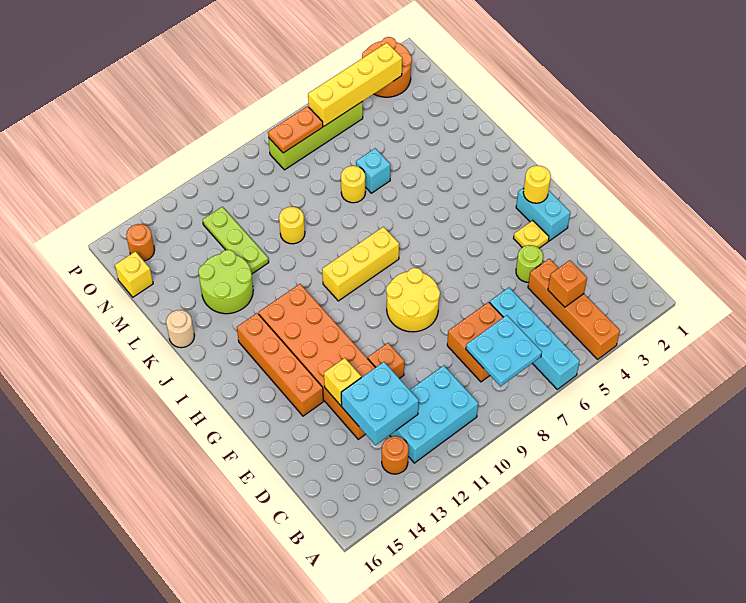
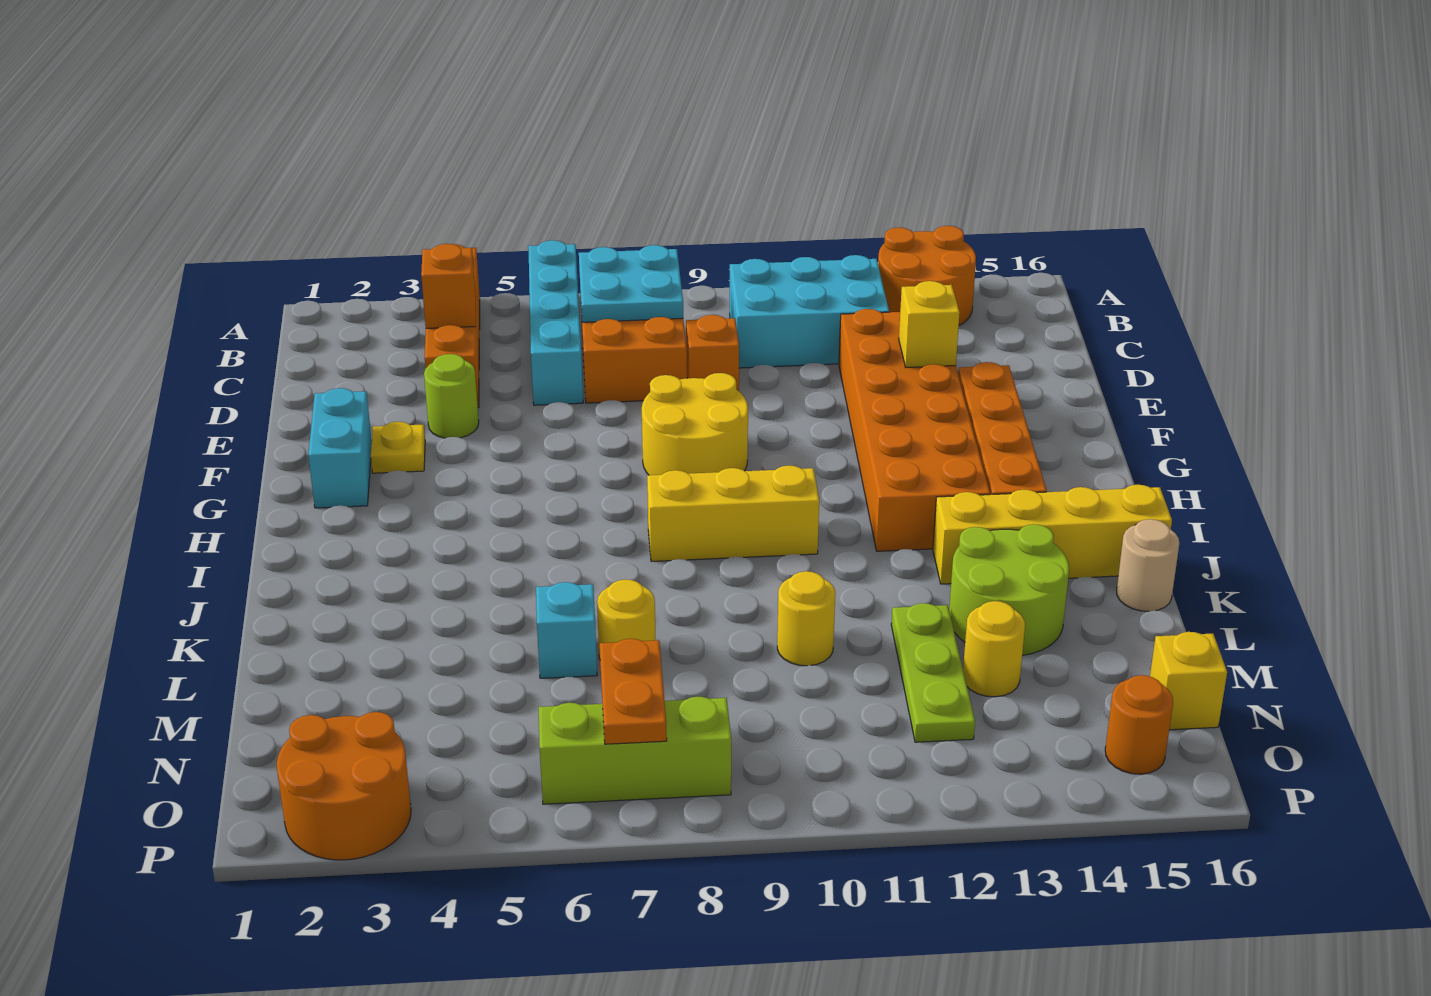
orange round brick B13 level 1 -> orange round brick A13:B14 level 1
cyan brick C12:D13 level 2 -> none
orange brick E11 level 1 -> orange brick D9 level 1
yellow round brick G2 level 2 -> yellow round brick M13 level 1
yellow brick O3:O6 level 2 -> yellow brick J13:J16 level 1
lime brick O5:O8 level 1 -> lime brick O6:O8 level 1
orange plate O7:O8 level 2 -> orange plate N7:O7 level 2

